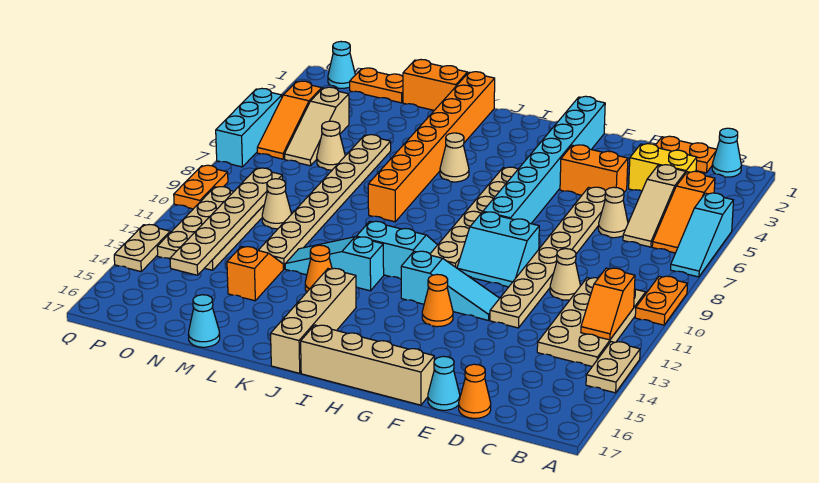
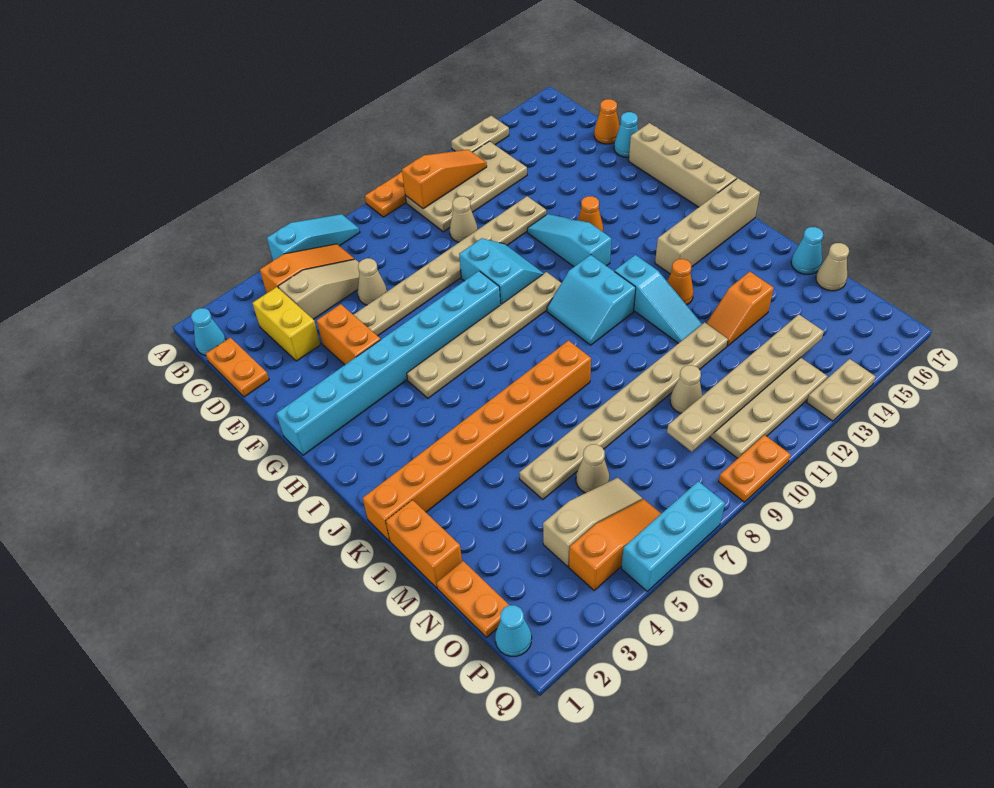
orange slope B11:B12 level 2 top 11 -> orange slope B10:B12 level 2 top 10
tan cone J5 level 1 -> tan cone N17 level 1

